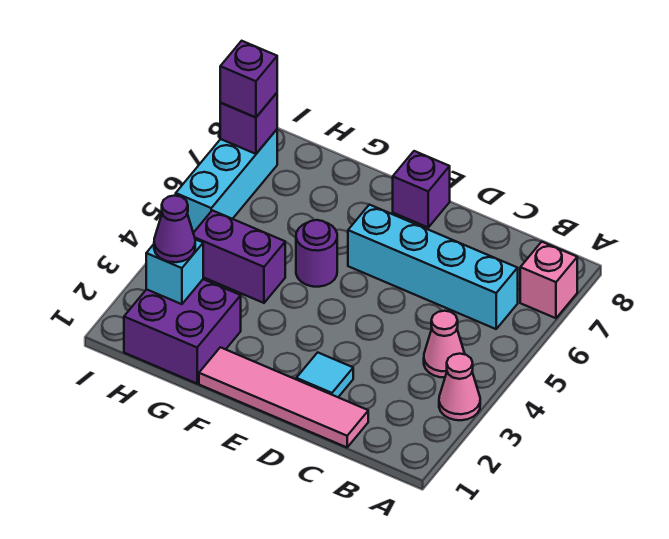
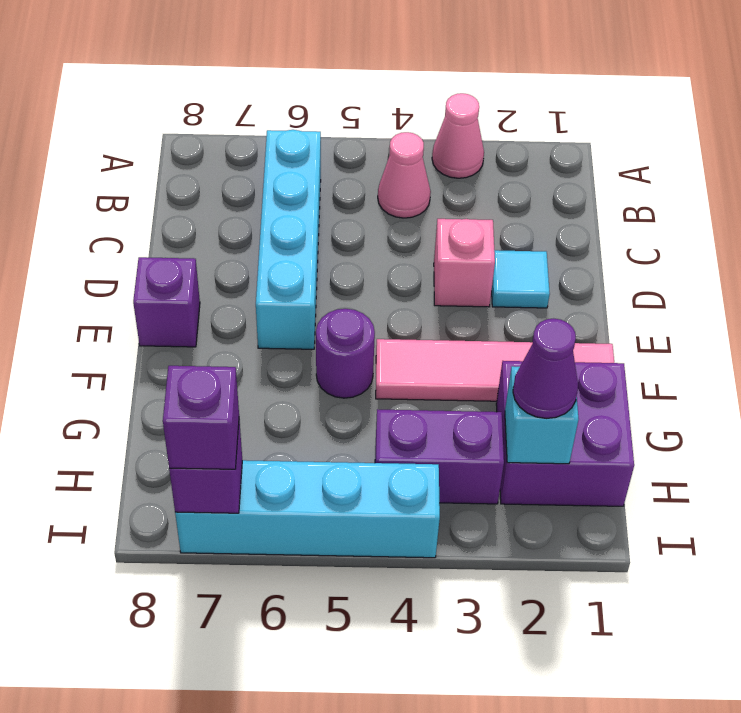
pink brick A7 level 1 -> pink brick D3 level 1
pink tile C1:F1 level 1 -> pink tile F1:F4 level 1
purple brick G4:H4 level 1 -> purple brick H3:H4 level 1
cyan brick I5:I7 level 1 -> cyan brick I4:I7 level 1

